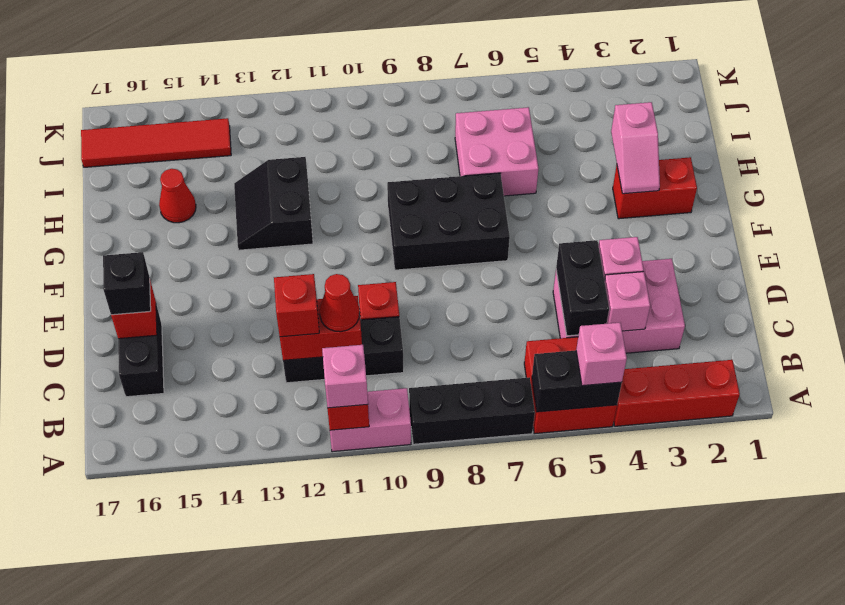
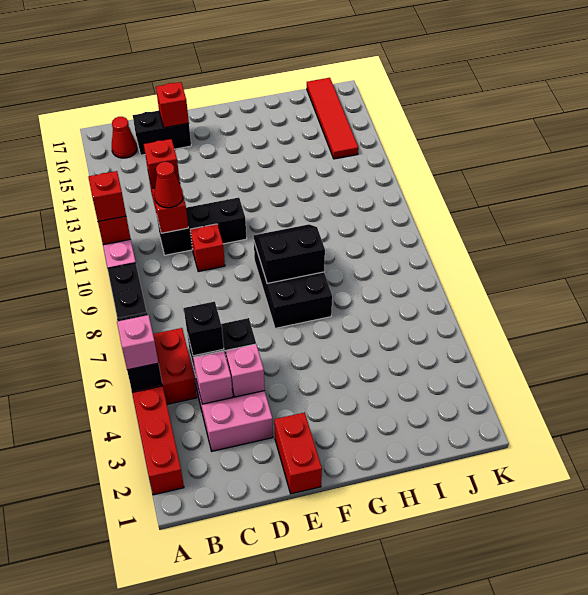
pink brick A11 level 3 -> red brick A11 level 3
black brick C10:C12 level 1 -> black brick C11:E11 level 1
black brick D16 level 3 -> black brick C5 level 3
red brick G2:G3 level 1 -> red brick E1:E2 level 1
pink slope G3:H3 level 2 top H -> none
black slope G12:H13 level 1 top 12 -> black slope F8:G9 level 2 top 8
pink brick H6:I7 level 1 -> none
red cone H15 level 1 -> red cone B16 level 1

